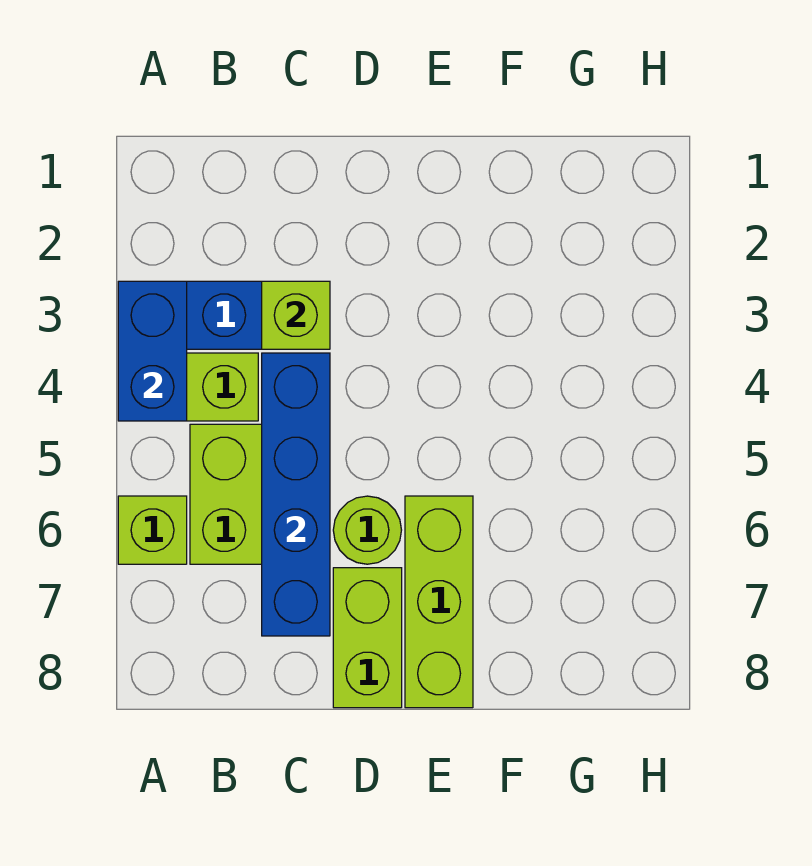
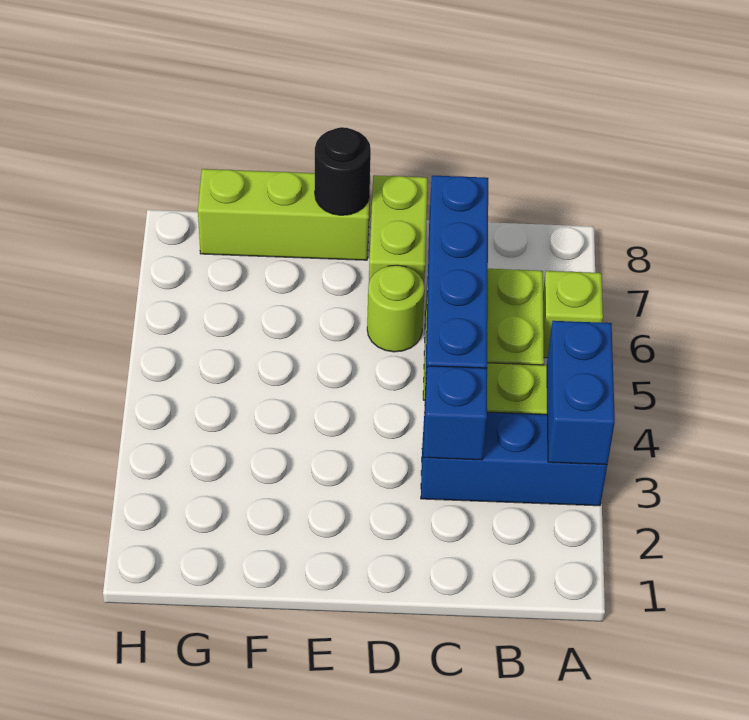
lime brick C3 level 2 -> blue brick C3 level 2
lime brick E6:E8 level 1 -> lime brick E8:G8 level 1
none -> black round brick E8 level 2

